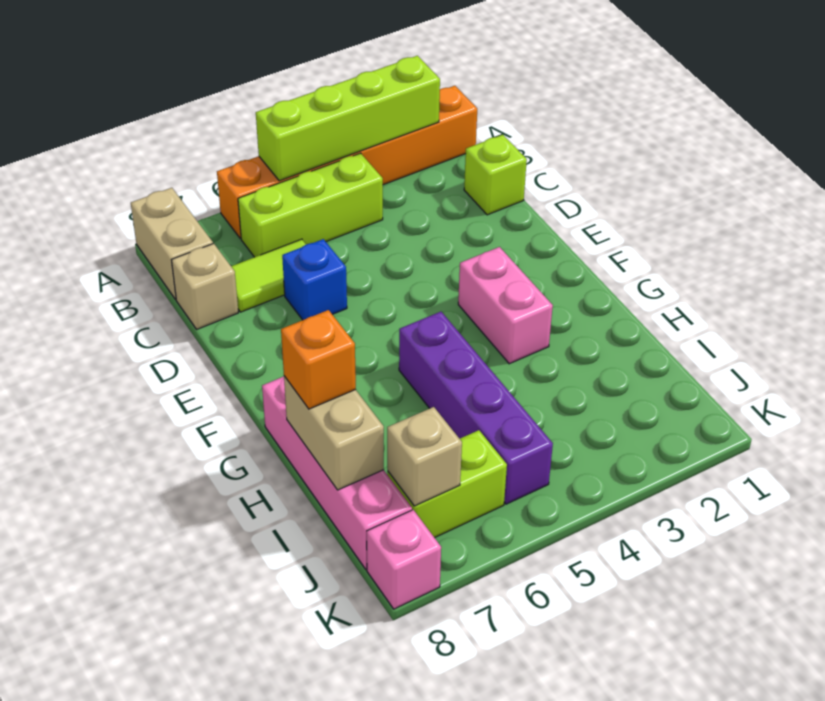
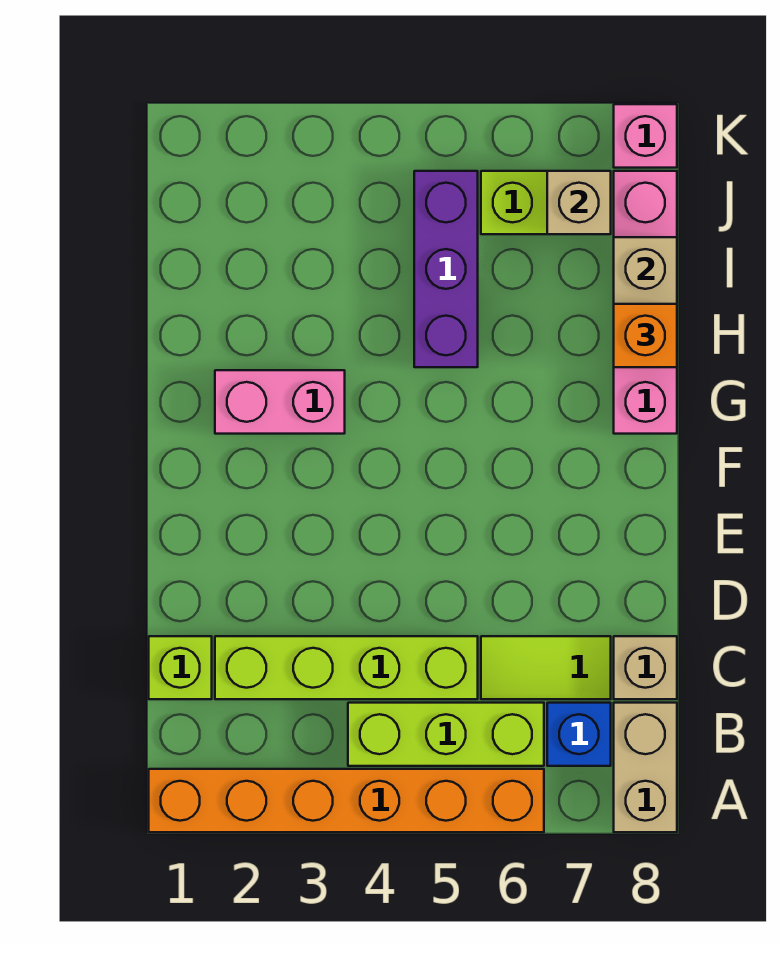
lime brick A2:A5 level 2 -> lime brick C2:C5 level 1
blue brick D6 level 1 -> blue brick B7 level 1
pink brick F3:G3 level 1 -> pink brick G2:G3 level 1
purple brick G5:J5 level 1 -> purple brick H5:J5 level 1

